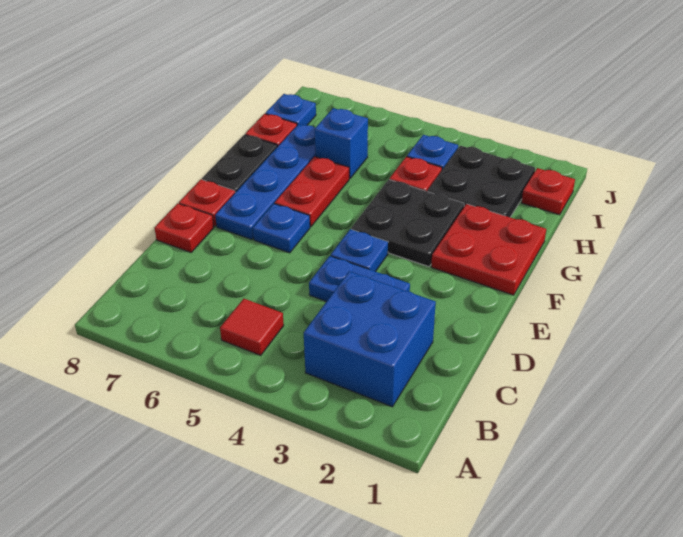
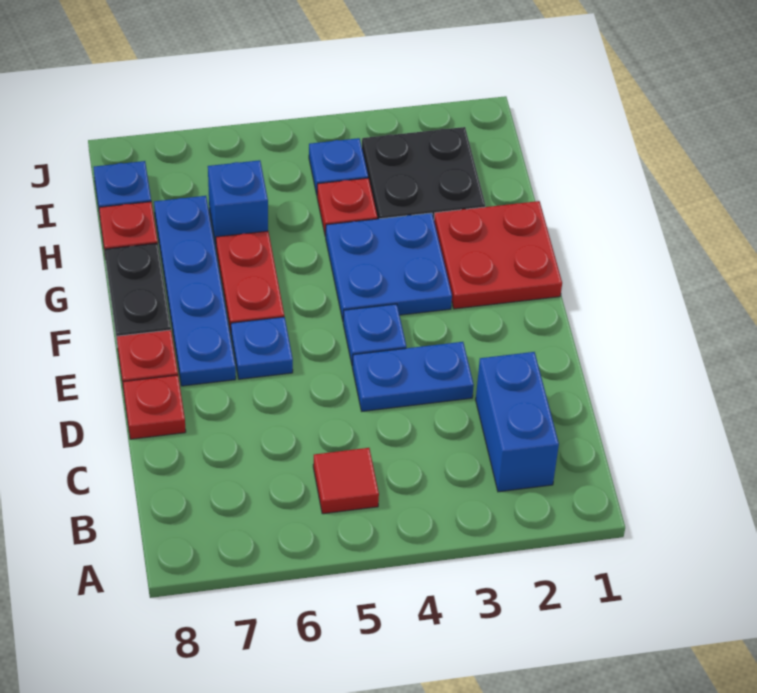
blue brick B2:C3 level 1 -> blue brick B2:C2 level 1
black plate F3:G4 level 1 -> blue plate F3:G4 level 1
red plate I1 level 1 -> none

